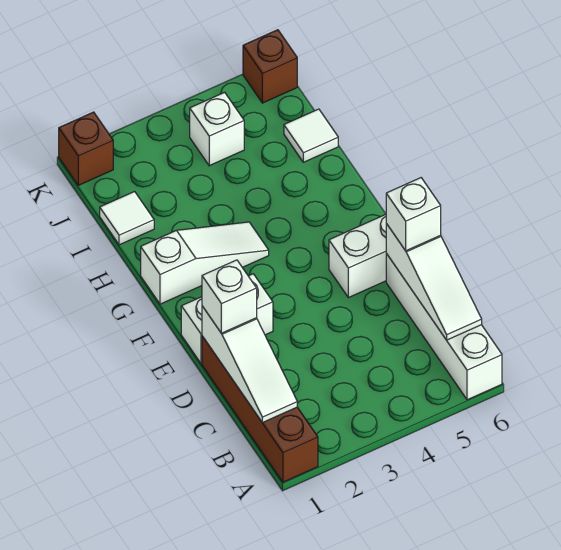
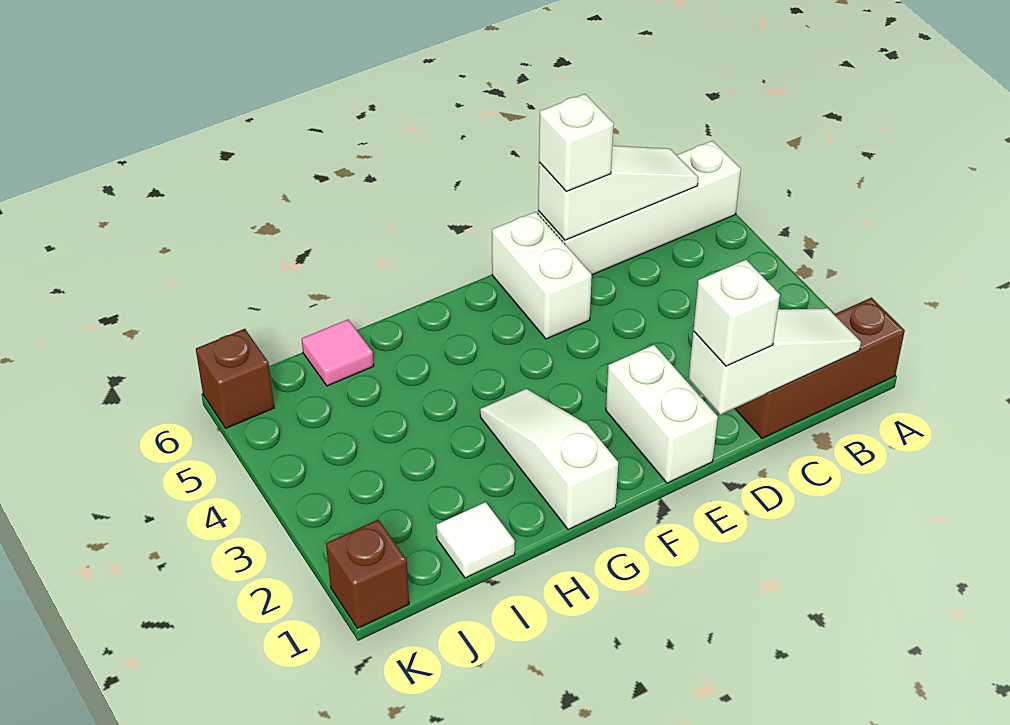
brown brick A1:D1 level 1 -> brown brick A1:C1 level 1
white tile I6 level 1 -> pink tile I6 level 1
white brick J4 level 1 -> none

